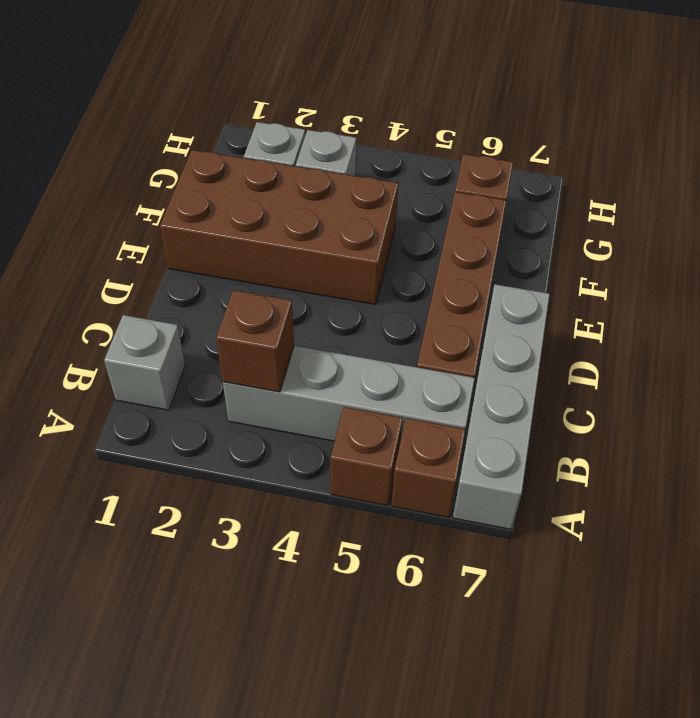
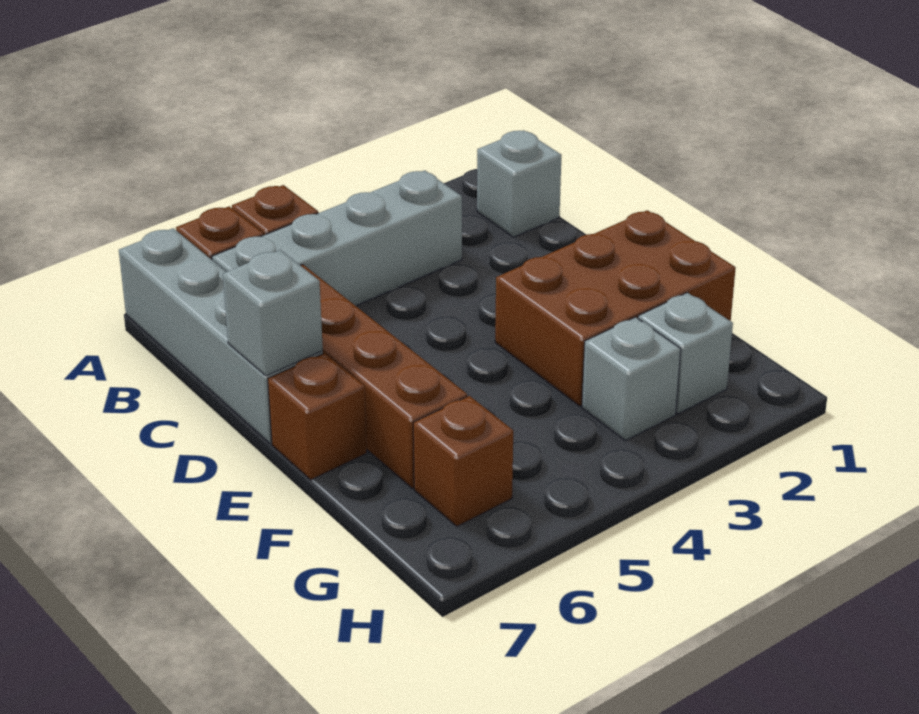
brown brick B3 level 2 -> brown brick E7 level 1
none -> grey brick D7 level 2
brown brick E1:F4 level 1 -> brown brick E1:F3 level 1

